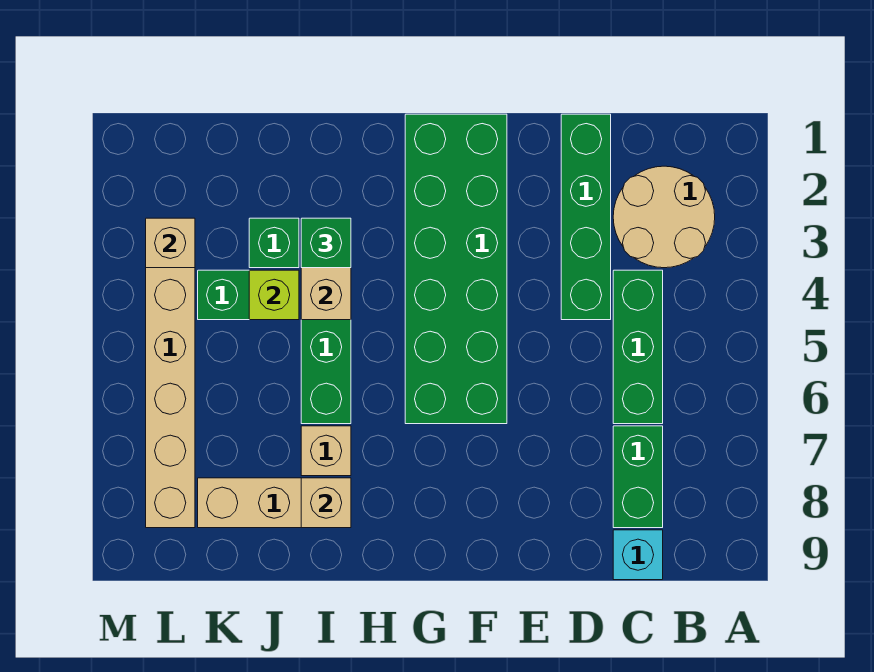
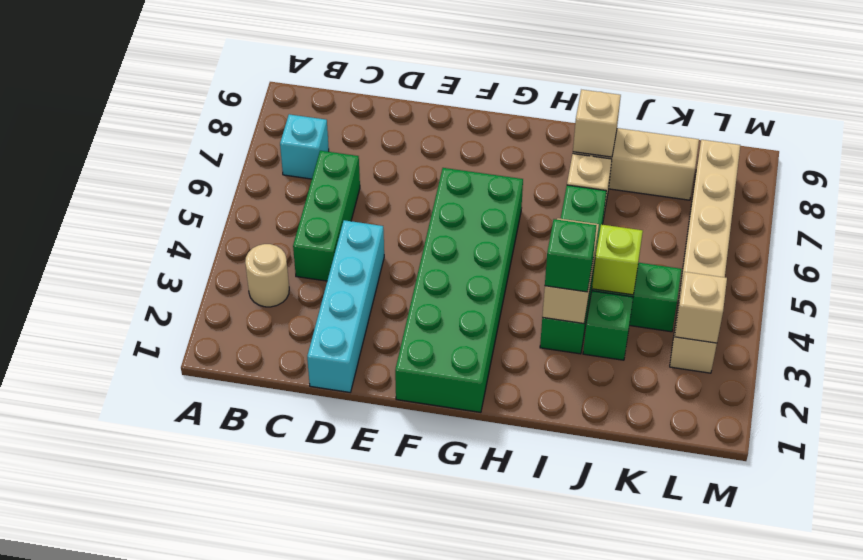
tan round brick B2:C3 level 1 -> tan round brick B3 level 1
green brick C7:C8 level 1 -> none
cyan brick C9 level 1 -> cyan brick B7 level 1
green brick D1:D4 level 1 -> cyan brick D1:D4 level 1

